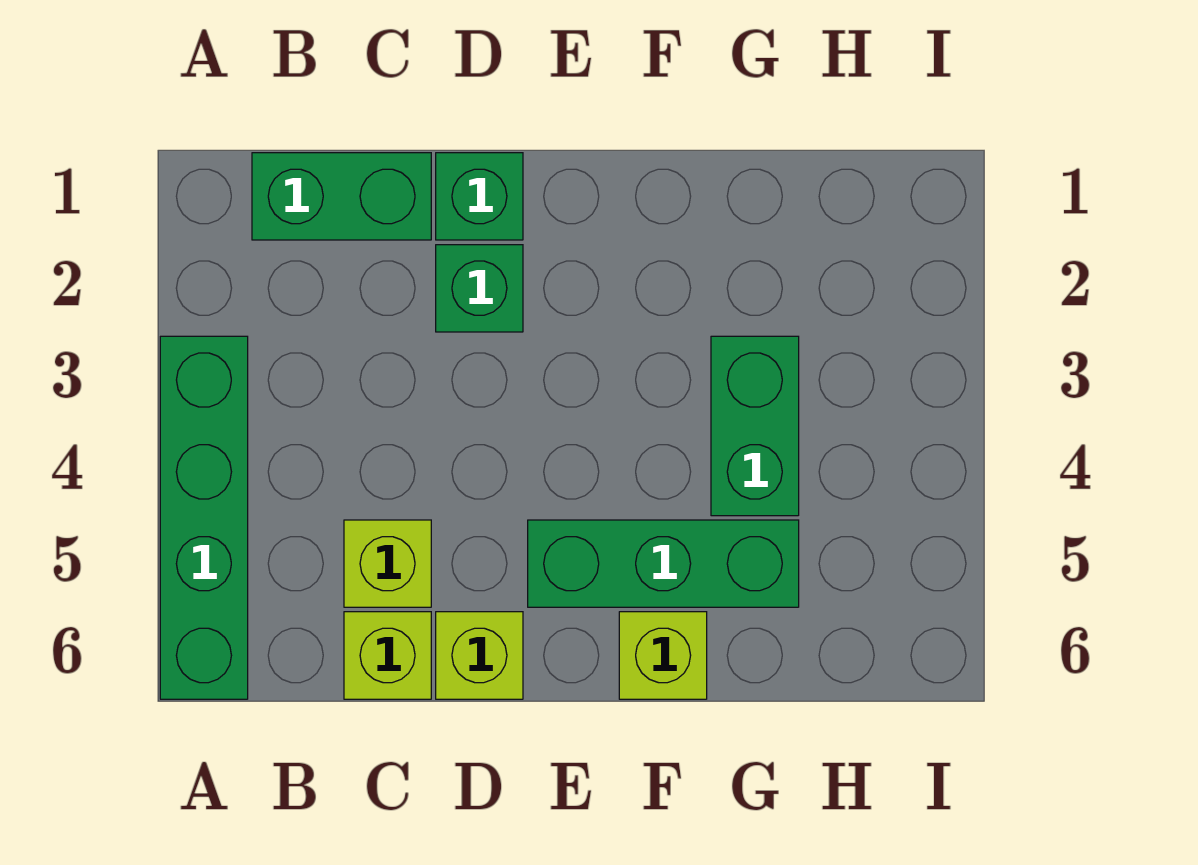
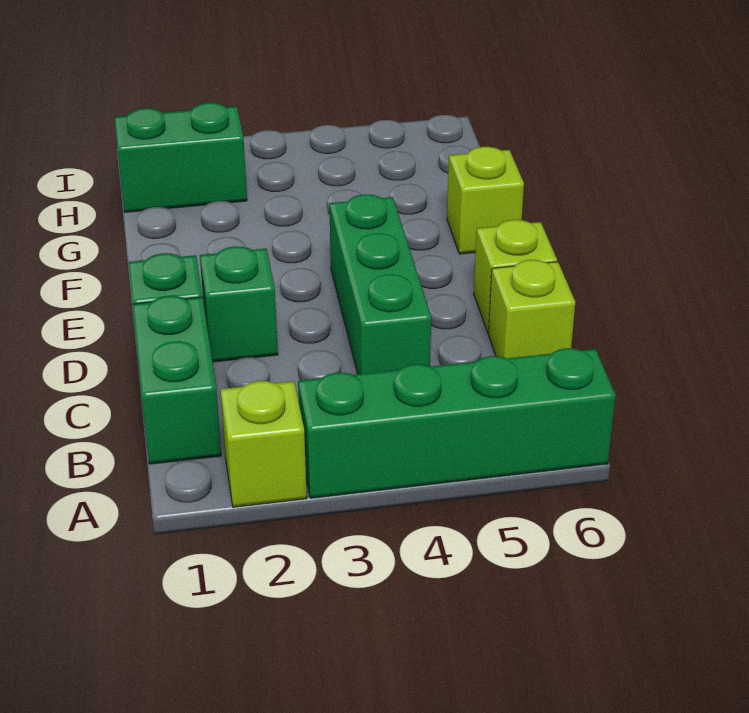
lime brick C5 level 1 -> lime brick A2 level 1
green brick E5:G5 level 1 -> green brick C4:E4 level 1
green brick G3:G4 level 1 -> green brick H1:H2 level 1

